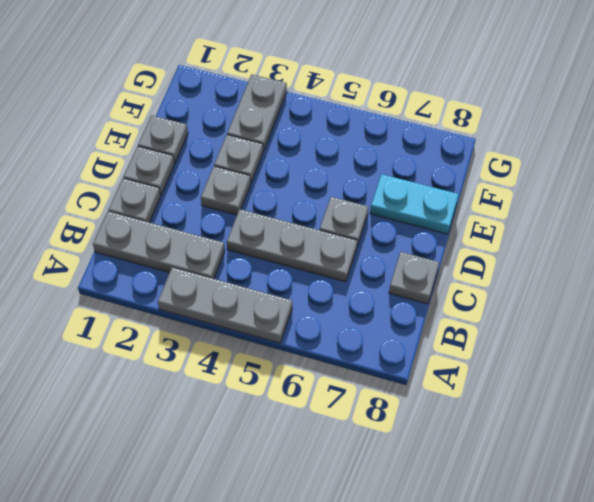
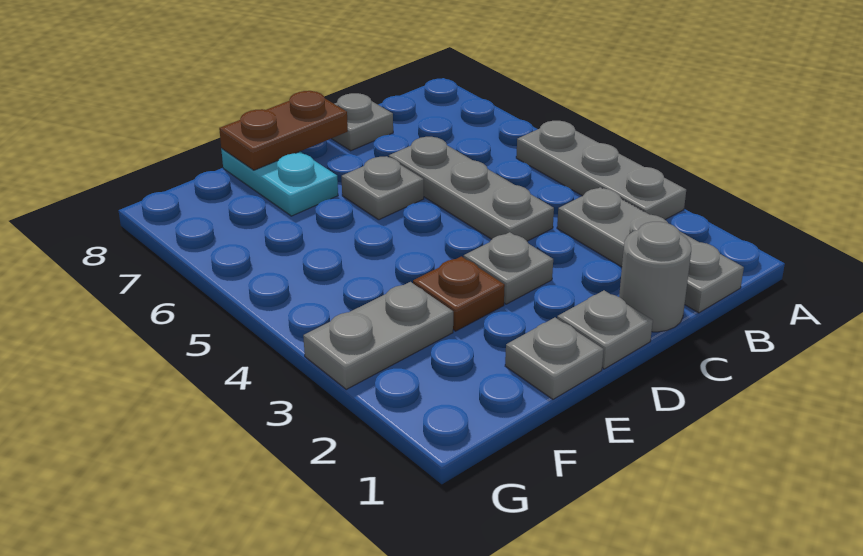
grey plate C1 level 1 -> grey round brick C1 level 1
none -> brown plate D8:E8 level 2
grey plate E3 level 1 -> brown plate E3 level 1

